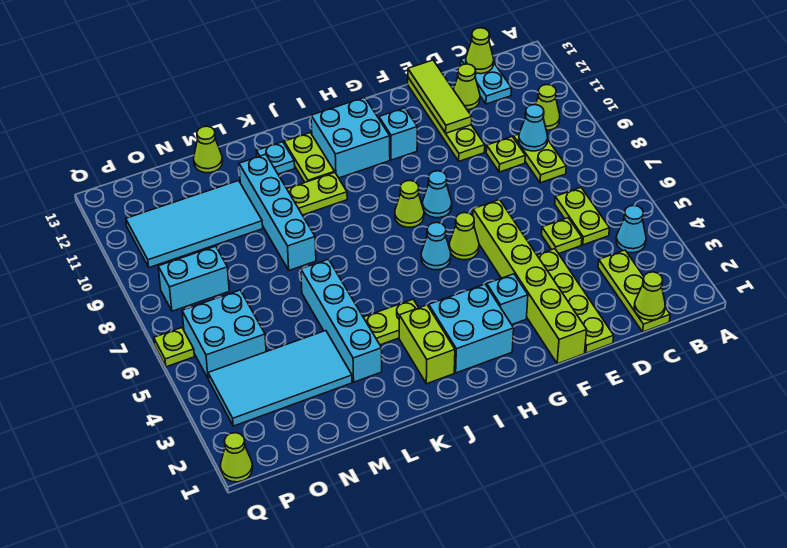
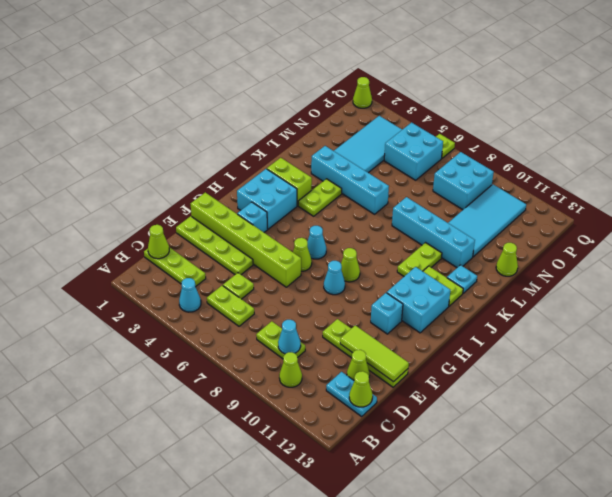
lime plate D9 level 1 -> none
cyan brick O8:P8 level 1 -> cyan brick O8:P9 level 1

